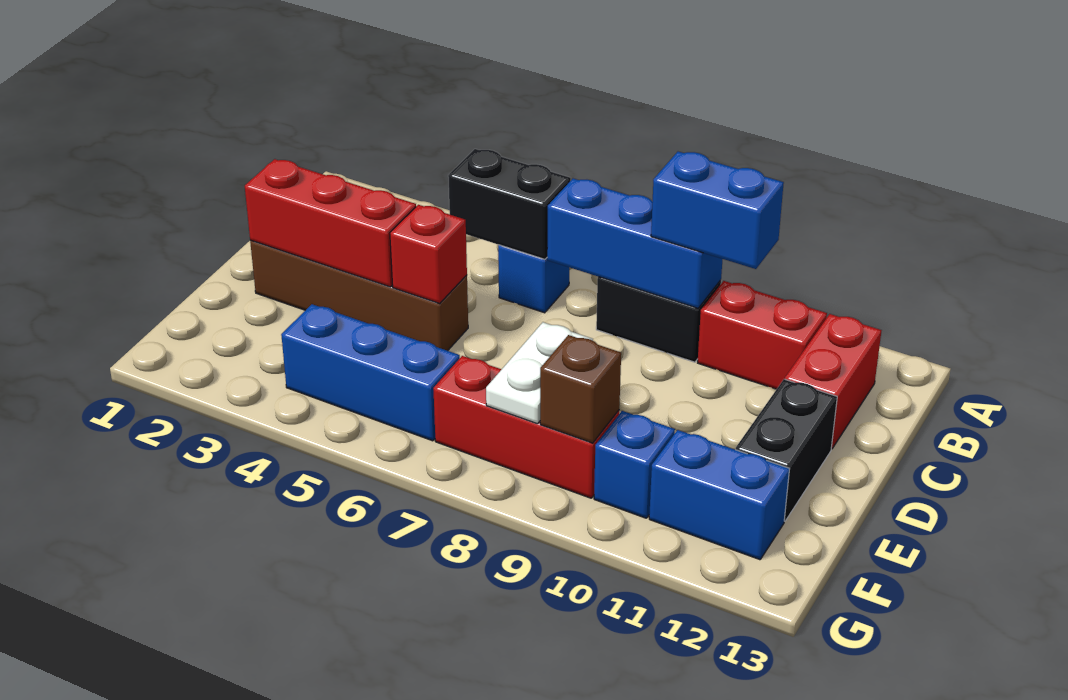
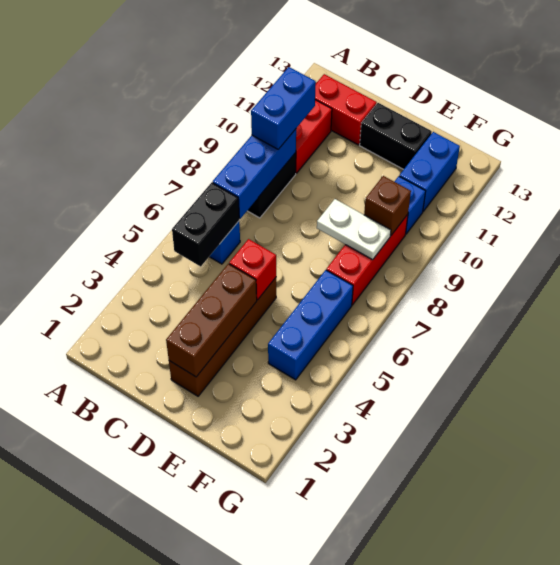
red brick D2:D4 level 2 -> brown brick D2:D4 level 2

